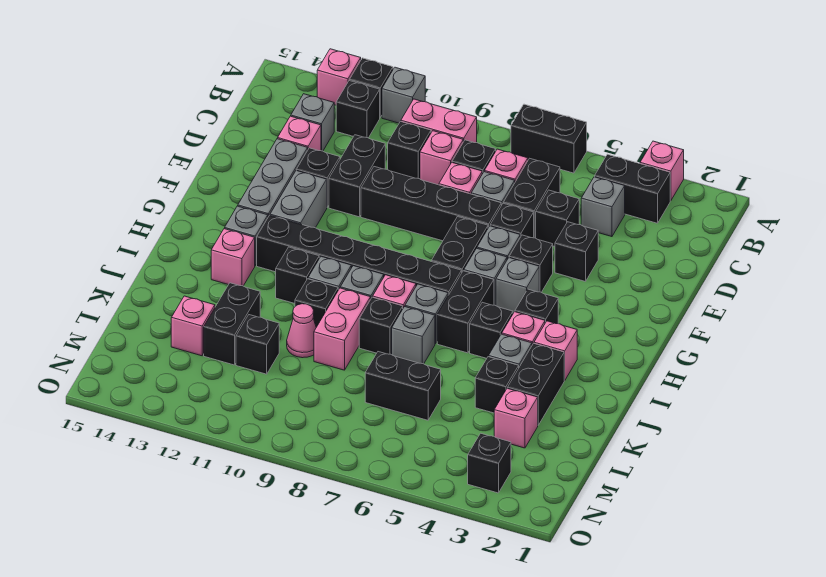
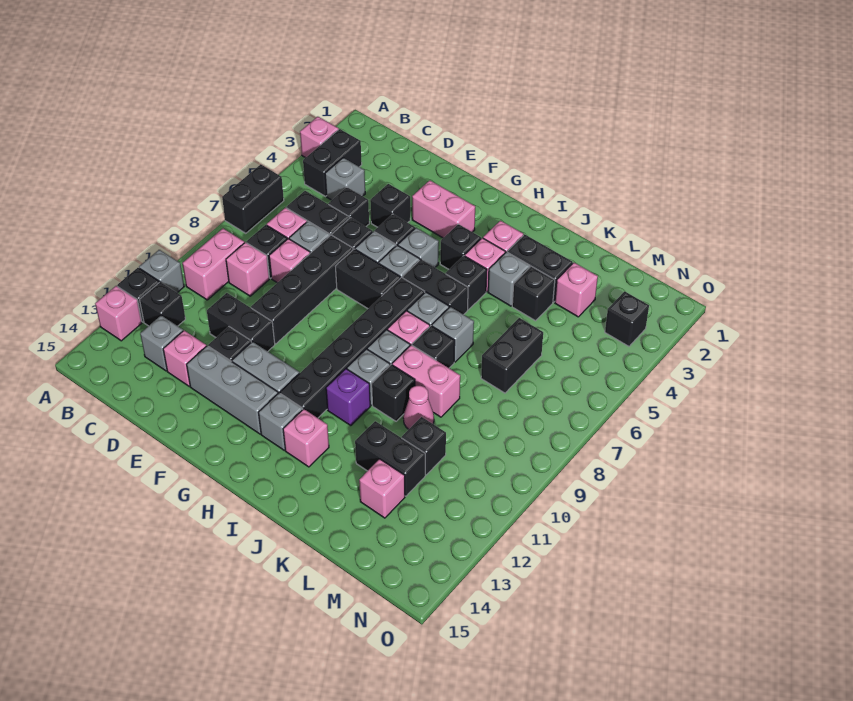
black brick C10 level 1 -> none
none -> pink brick F3:G3 level 1
black brick I11 level 1 -> purple brick I11 level 1

